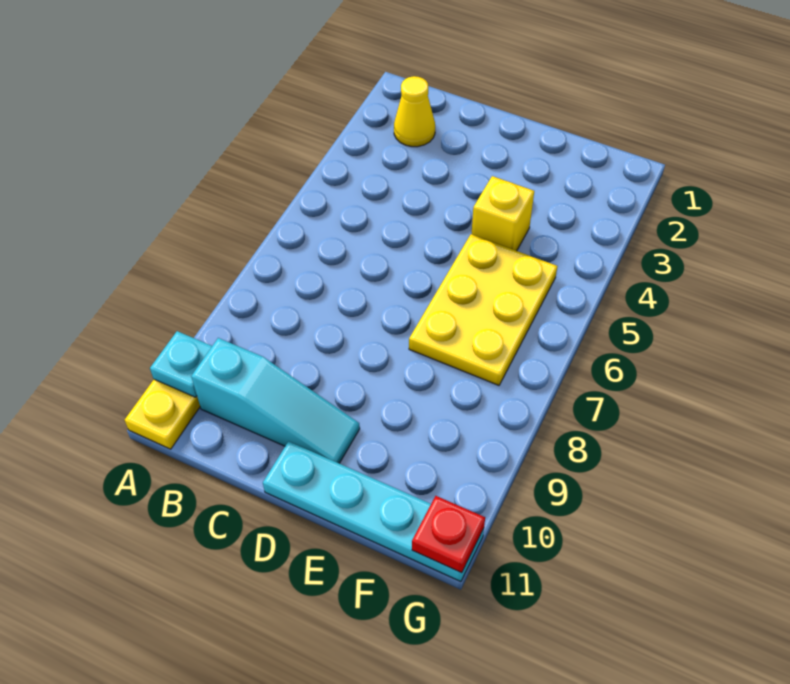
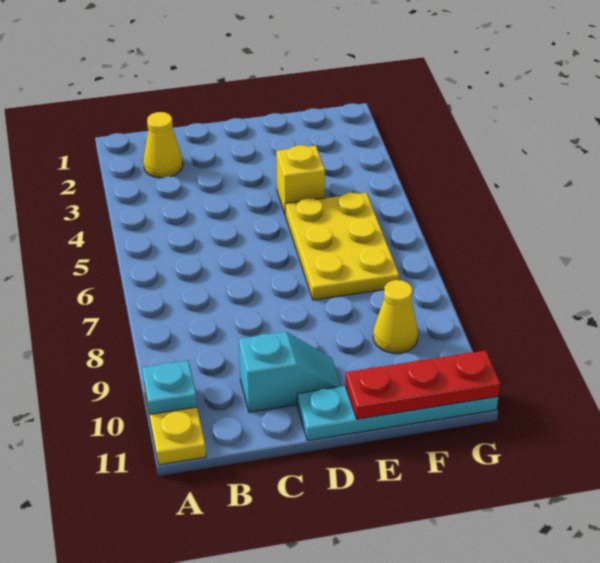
cyan slope B10:D10 level 1 top B -> cyan slope C10:D10 level 1 top C
none -> yellow cone F9 level 1
red plate G11 level 2 -> red plate E11:G11 level 2

